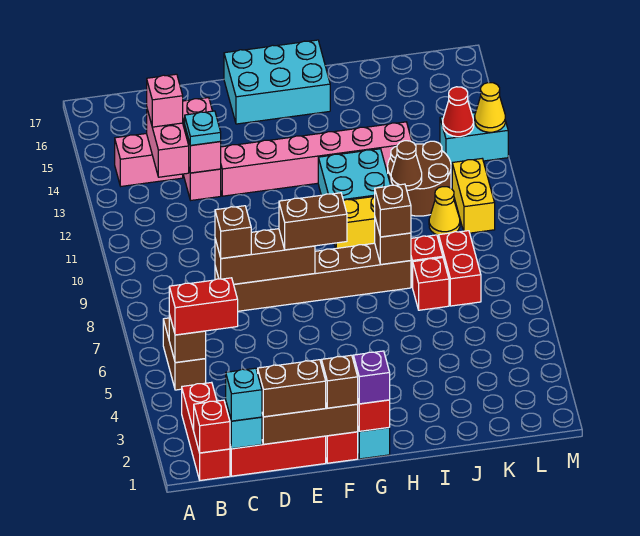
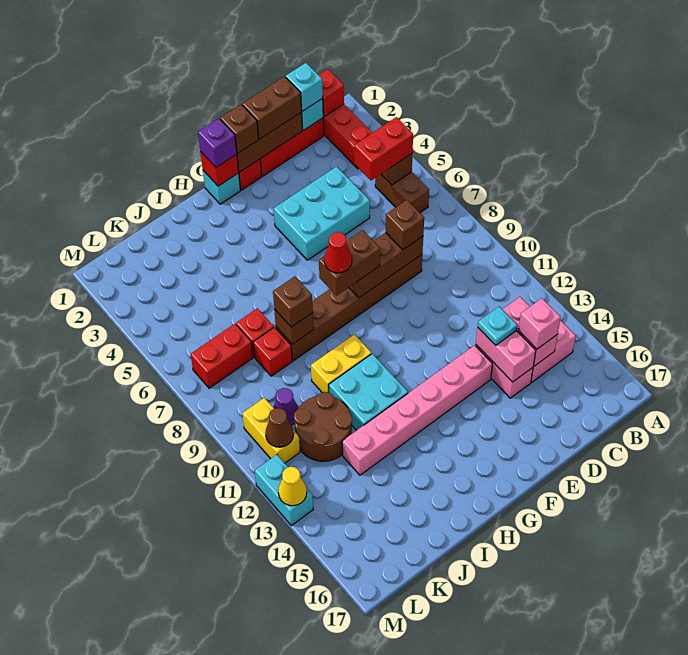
cyan brick F16:H17 level 1 -> cyan brick D4:F5 level 1
brown cone J11 level 2 -> brown cone L11 level 2
red brick K7:K8 level 1 -> red brick K7:L7 level 1
yellow cone K10 level 1 -> purple cone K10 level 1
cyan brick L13:M13 level 1 -> cyan brick M12:M13 level 1
red cone L13 level 2 -> red cone G8 level 4

